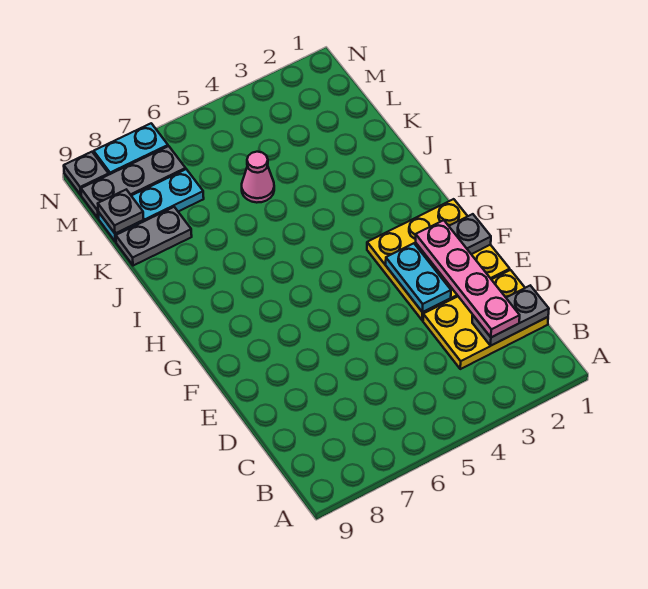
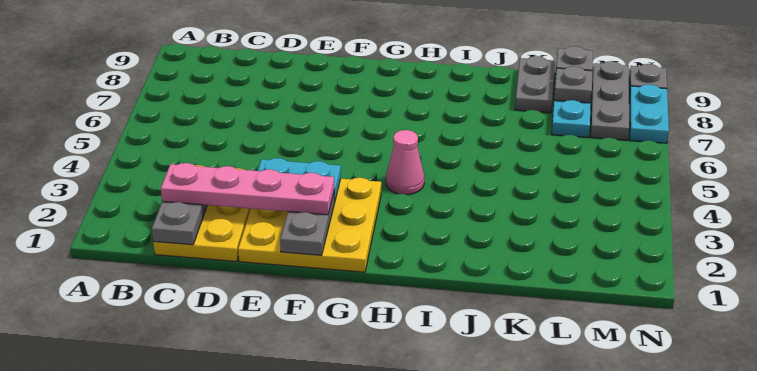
pink cone K5 level 1 -> pink cone H4 level 1
none -> grey plate L8 level 2

